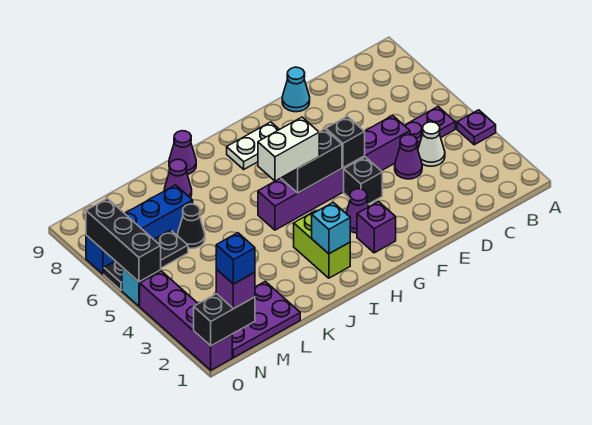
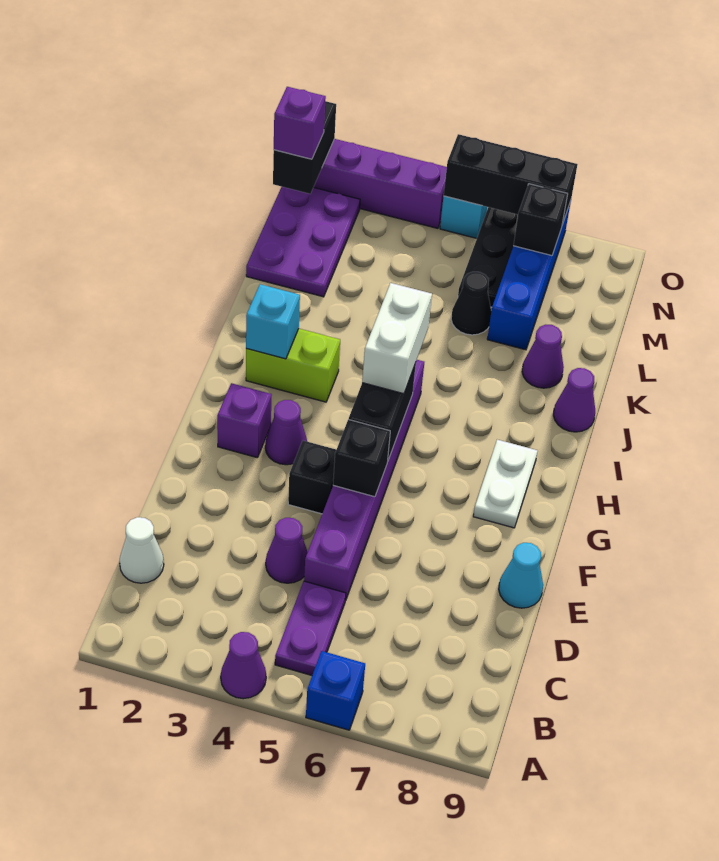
purple plate A4 level 1 -> purple cone A4 level 1
white cone C4 level 1 -> white cone C1 level 1
blue brick N1 level 4 -> blue brick A6 level 1
none -> black brick N7 level 2

